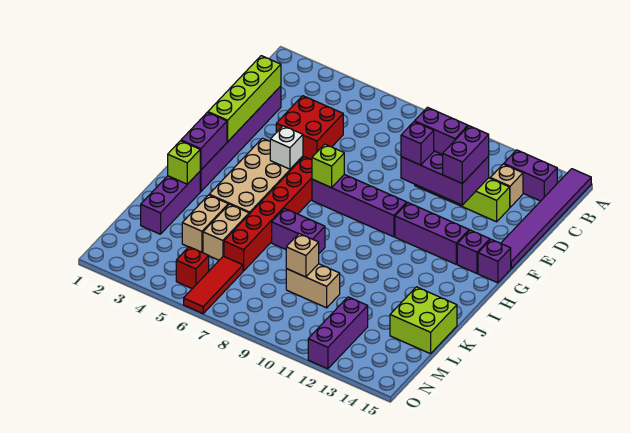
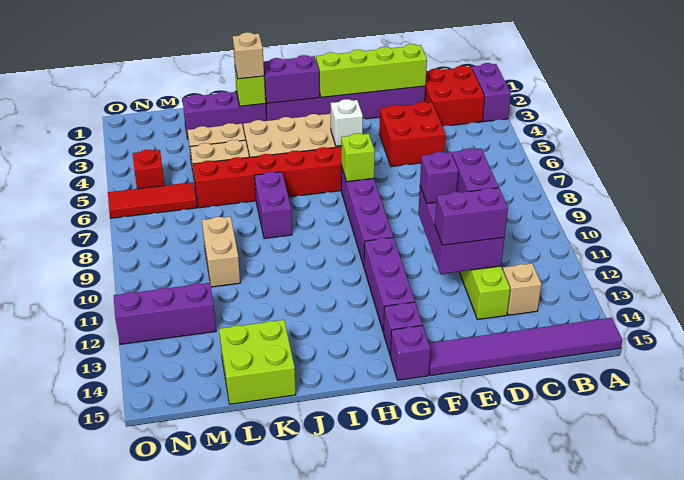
none -> red brick B2:C3 level 1
purple brick B13:B14 level 1 -> purple brick A2:A3 level 1
tan brick L9 level 2 -> tan brick J2 level 3

